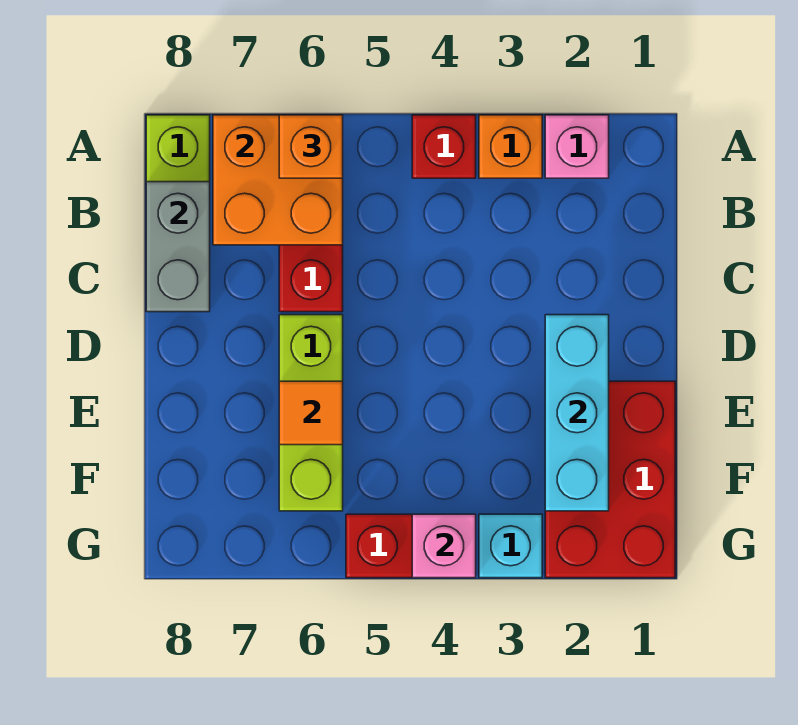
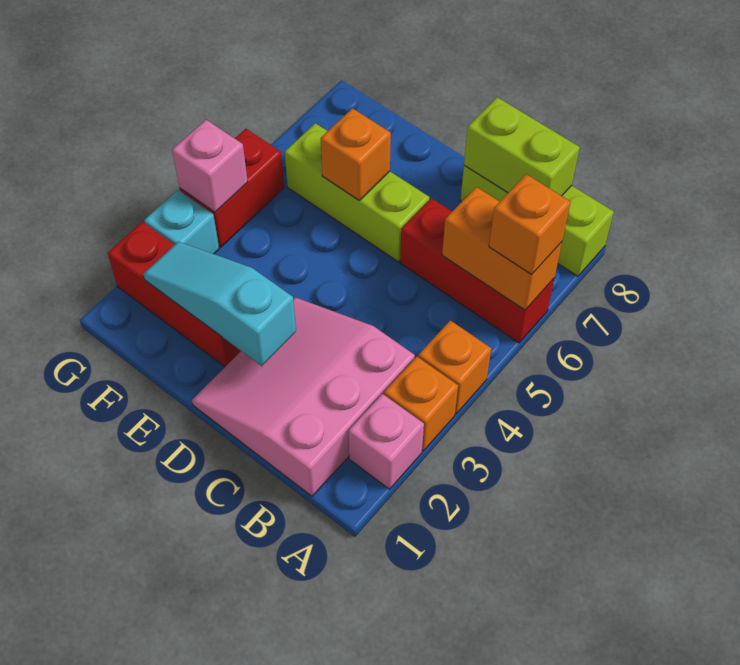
red brick A4 level 1 -> orange brick A4 level 1
orange brick A6:B7 level 2 -> orange brick A6:B6 level 2
none -> pink slope B1:D3 level 1 top B
grey brick B8:C8 level 2 -> lime brick B8:C8 level 2
cyan brick D2:F2 level 2 -> cyan slope D2:F2 level 2 top D
red brick E1:G2 level 1 -> red brick E2:G2 level 1
orange tile E6 level 2 -> orange brick E6 level 2

